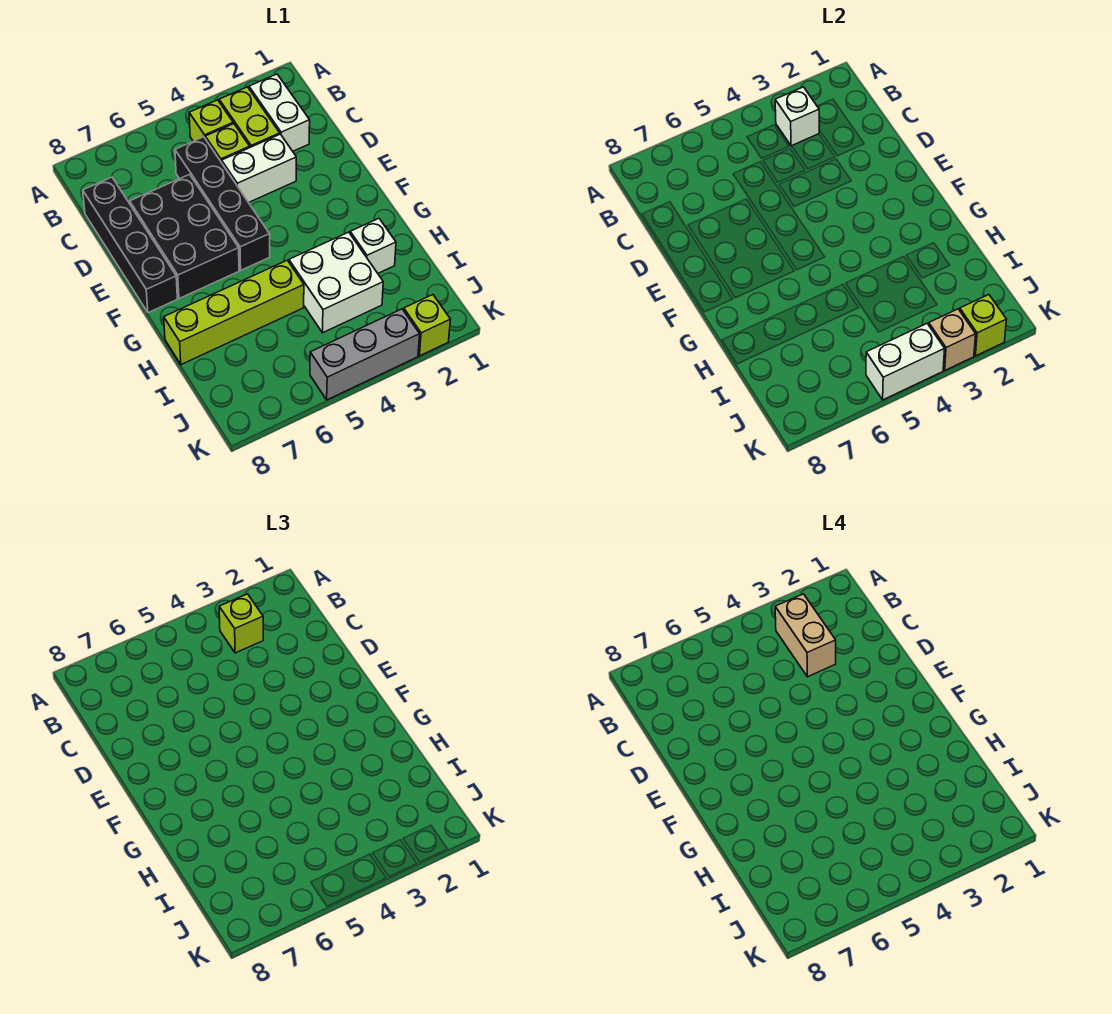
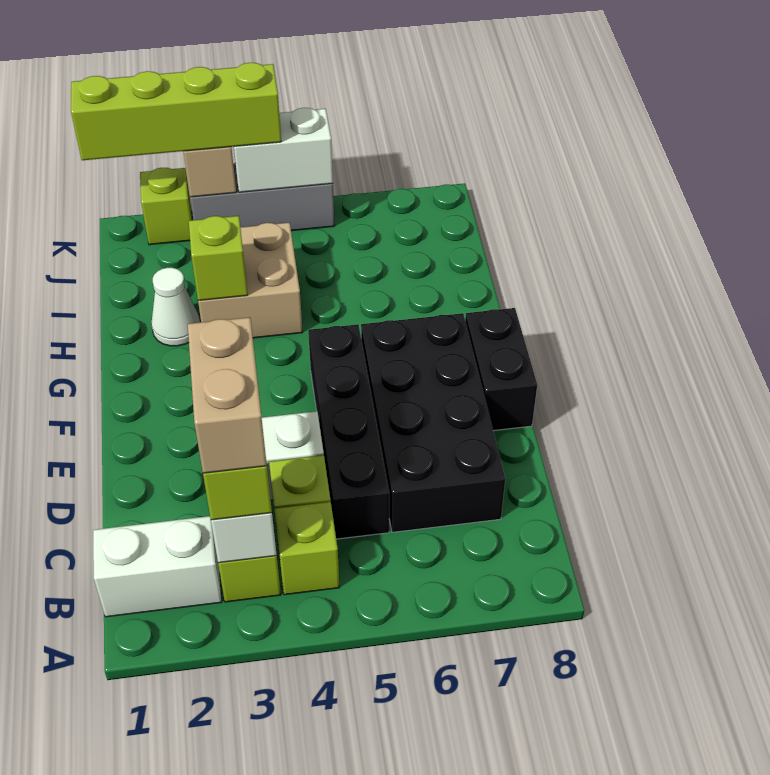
white brick B2:C2 level 1 -> white brick B1:B2 level 1
black brick C8:F8 level 1 -> black brick E8:F8 level 1
black brick D6:F7 level 1 -> black brick C6:F7 level 1
white brick H2 level 1 -> white cone H2 level 1
white brick H3:I4 level 1 -> tan brick H3:I4 level 1
lime brick H5:H8 level 1 -> lime brick K1:K4 level 3
lime brick K2 level 2 -> lime brick H3 level 2

